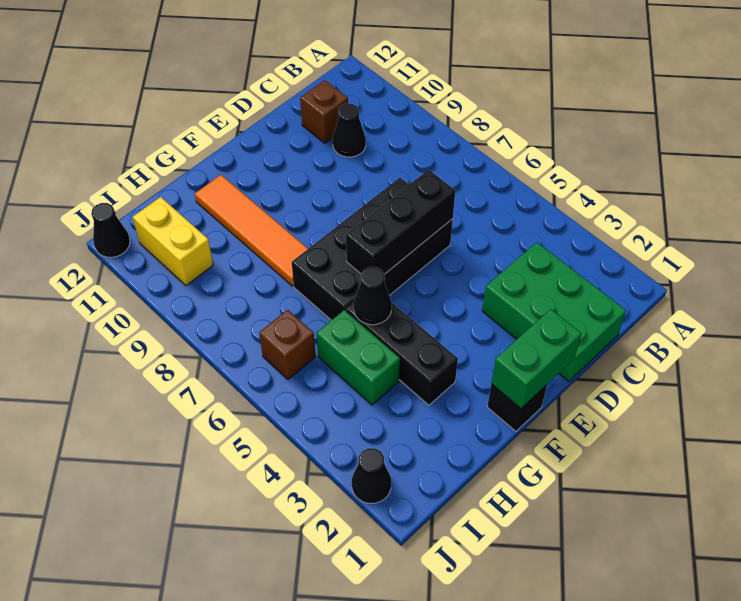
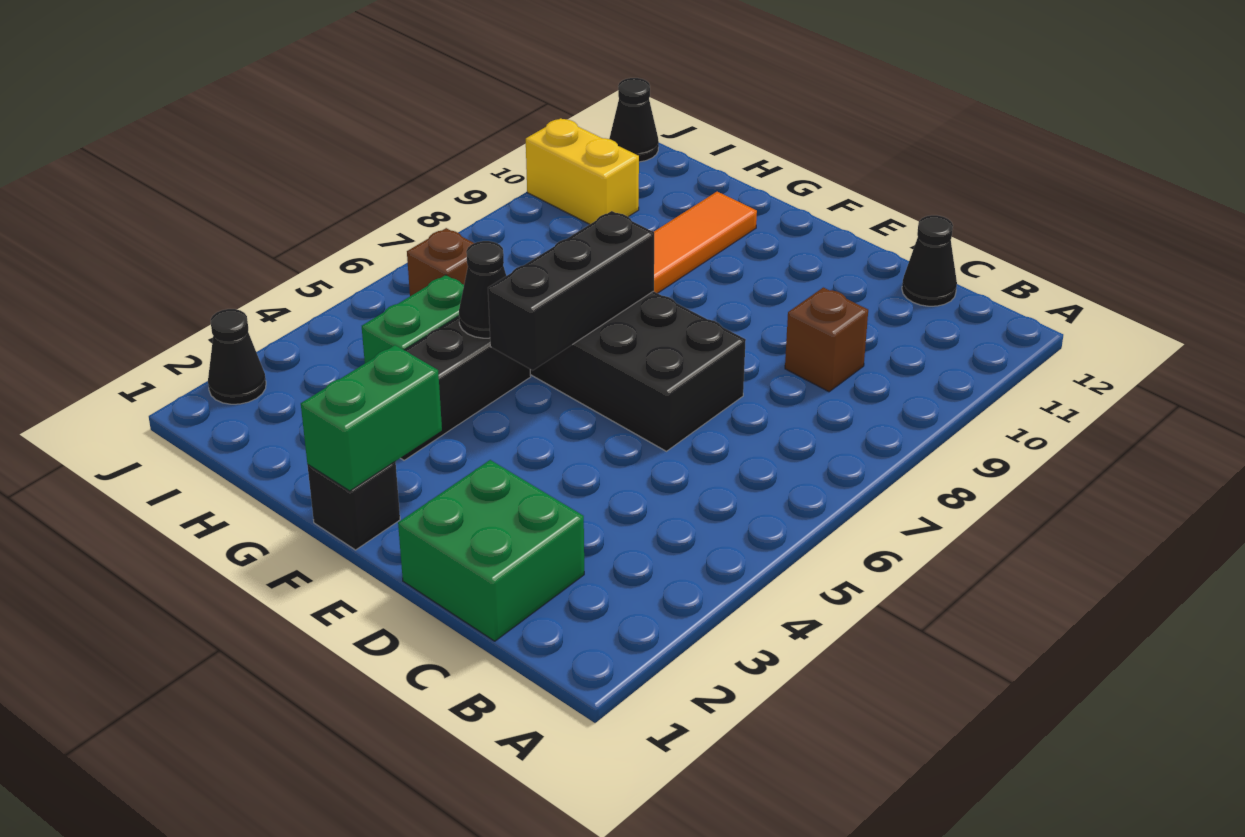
green brick C1:D3 level 1 -> green brick C1:D2 level 1
black cone C10 level 1 -> black cone C12 level 1
brown brick C11 level 1 -> brown brick C9 level 1
black brick D6:F6 level 2 -> black brick F5:F7 level 2
green brick E1:F1 level 2 -> green brick F1:F2 level 2
yellow brick I10:I11 level 1 -> yellow brick I10:J10 level 1

